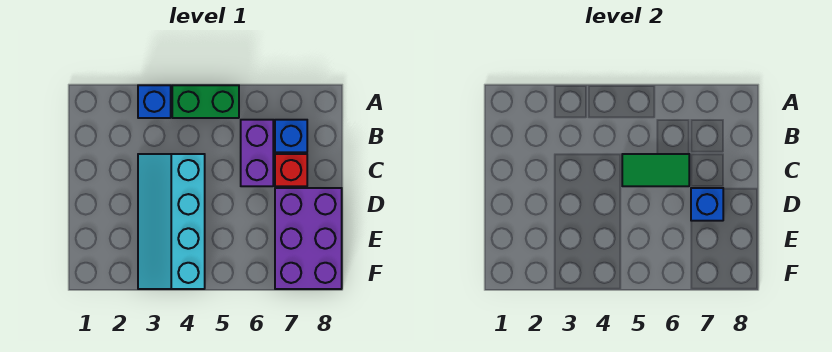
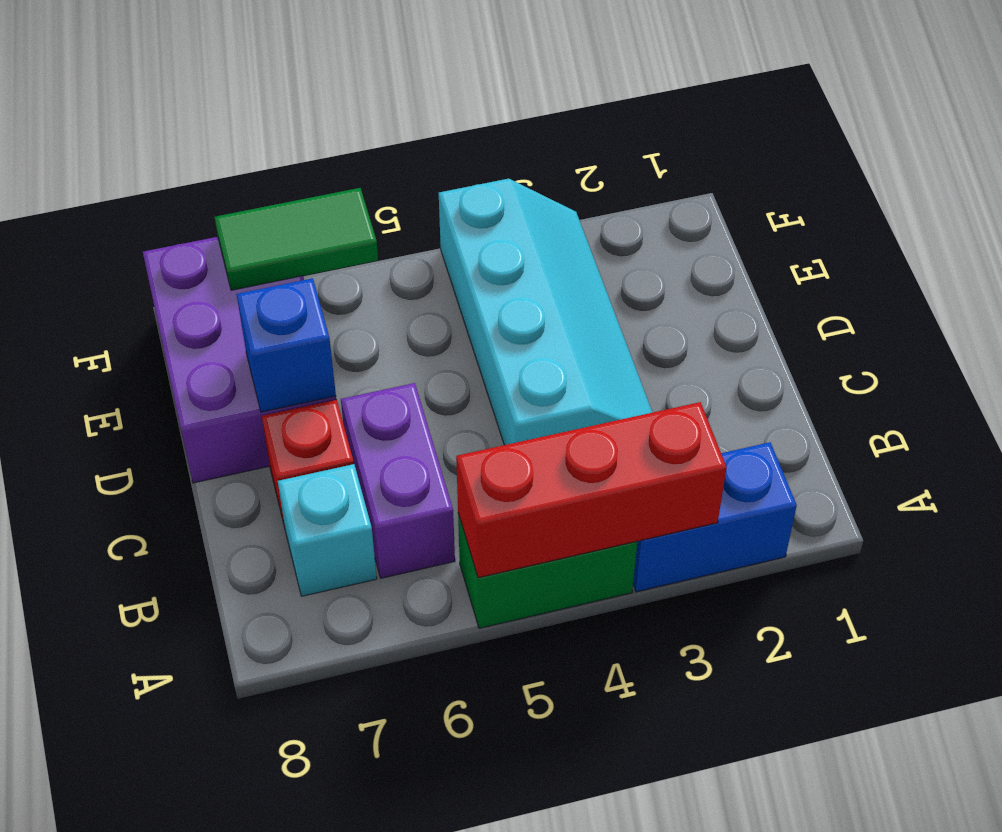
blue brick A3 level 1 -> blue brick A2:A3 level 1
none -> red brick A3:A5 level 2
blue brick B7 level 1 -> cyan brick B7 level 1
green tile C5:C6 level 2 -> green tile F6:F7 level 2

